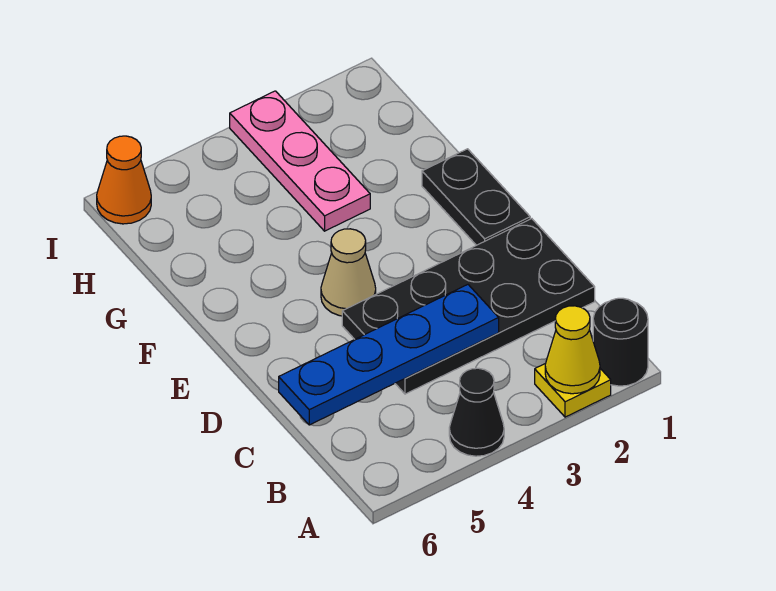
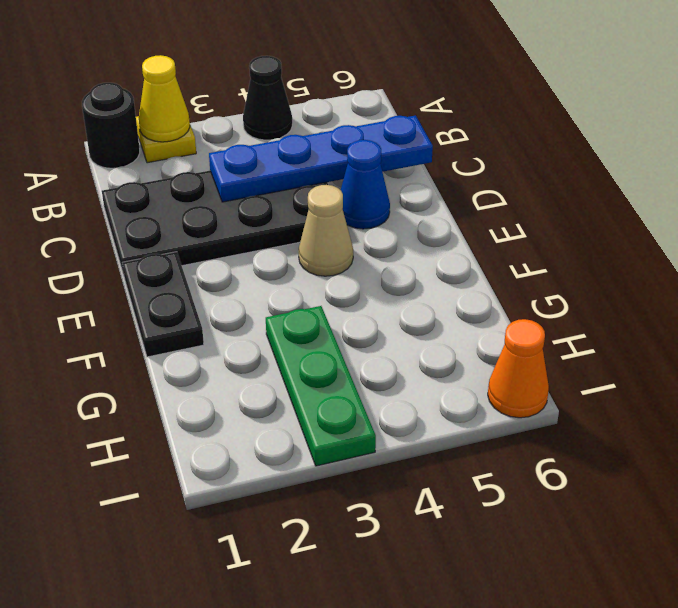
none -> blue cone D5 level 1
pink plate G3:I3 level 1 -> green plate G3:I3 level 1

